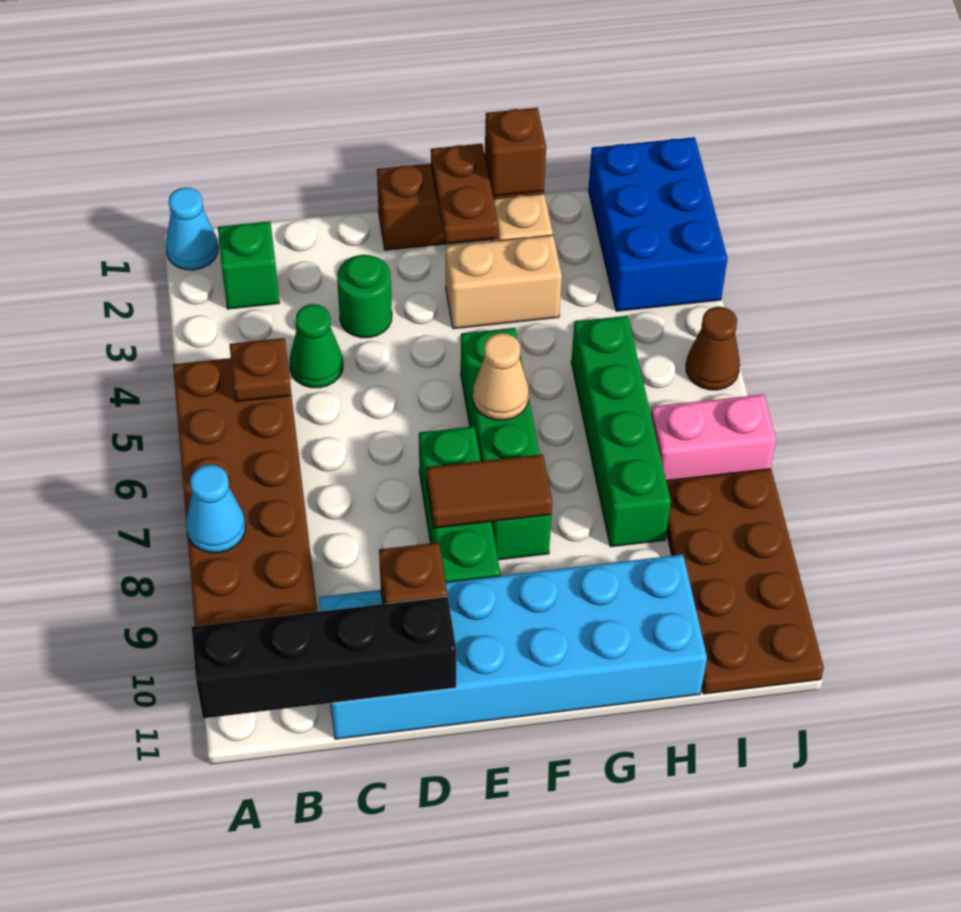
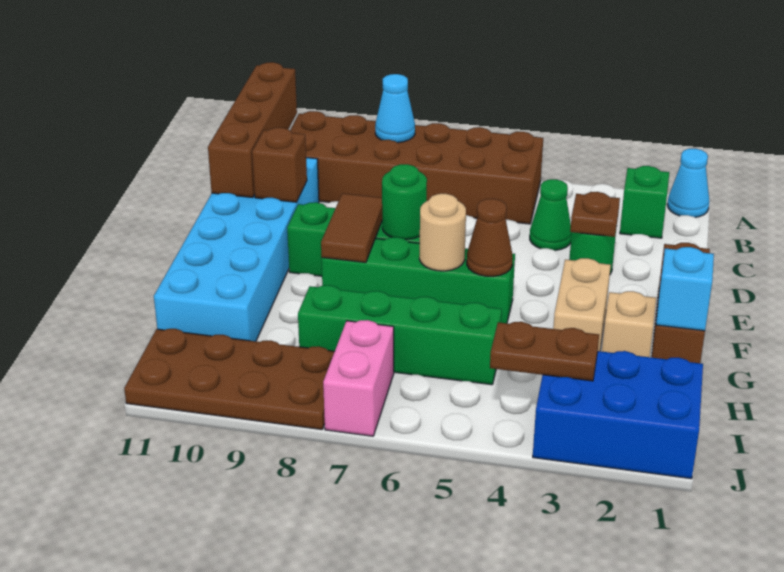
black brick A11:D11 level 2 -> brown brick A11:D11 level 2
brown plate B5 level 2 -> brown plate D3 level 2
none -> green round brick E7 level 2
brown plate F1:F2 level 2 -> brown plate I3:I4 level 2
tan cone F6 level 2 -> tan round brick F6 level 2
brown brick G1 level 2 -> cyan brick G1 level 2
brown cone J5 level 1 -> brown cone F5 level 2

